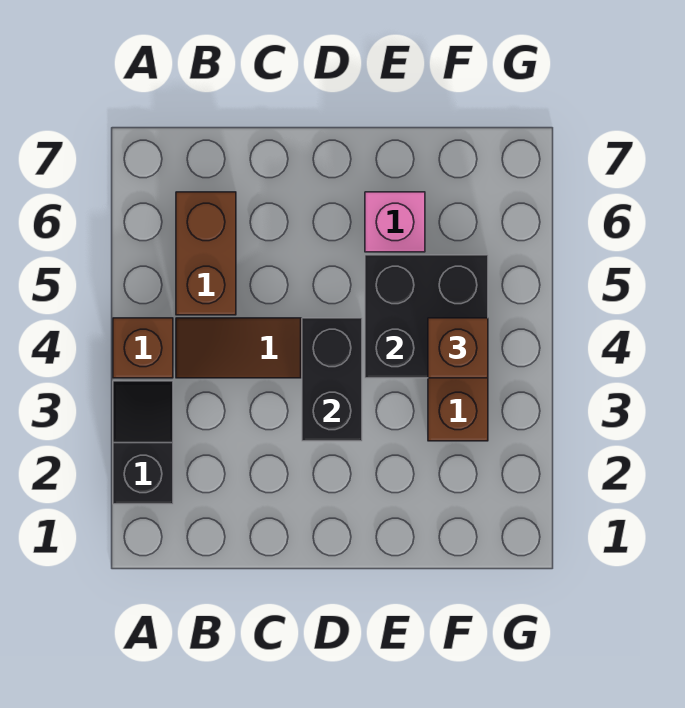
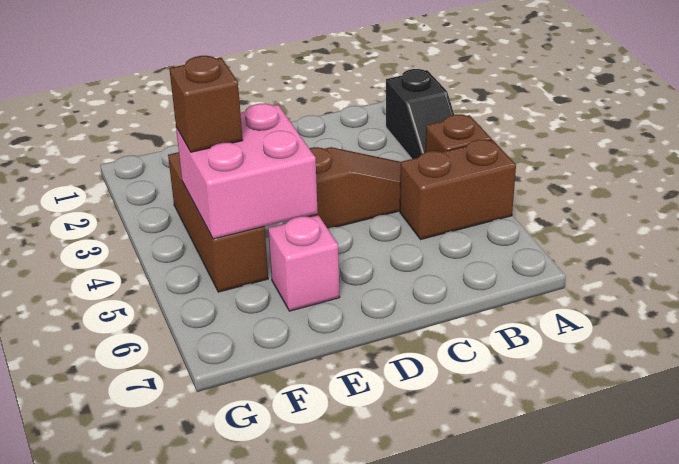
brown brick B5:B6 level 1 -> brown brick A5:B5 level 1
black brick D3:D4 level 2 -> none
black brick E4:F5 level 2 -> pink brick E4:F5 level 2

